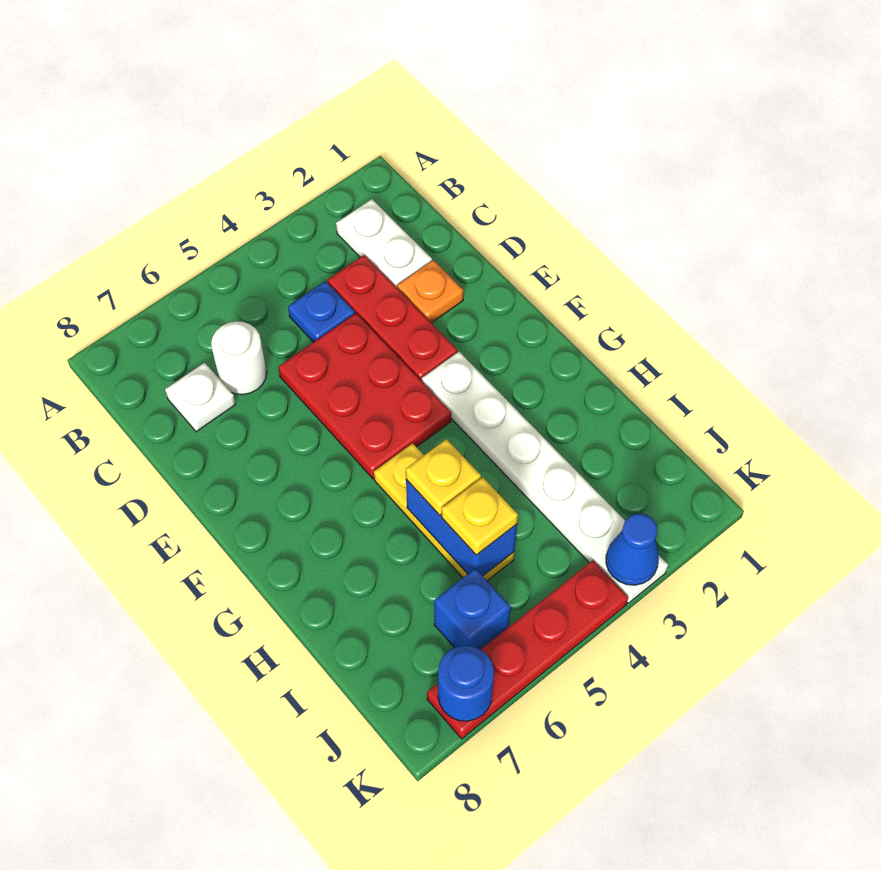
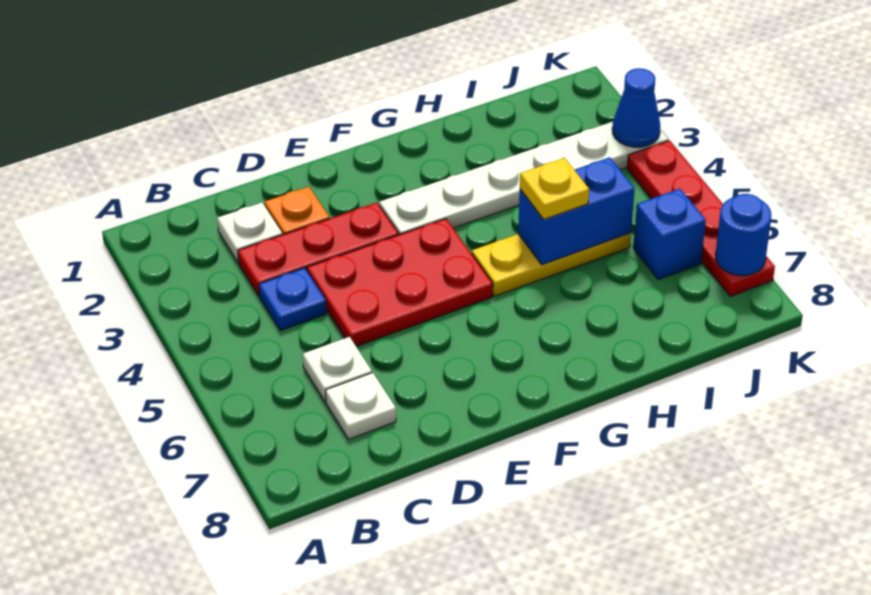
white plate B2:C2 level 1 -> white plate C2 level 1
white round brick C6 level 1 -> white plate C6 level 1
yellow plate I5 level 3 -> none

